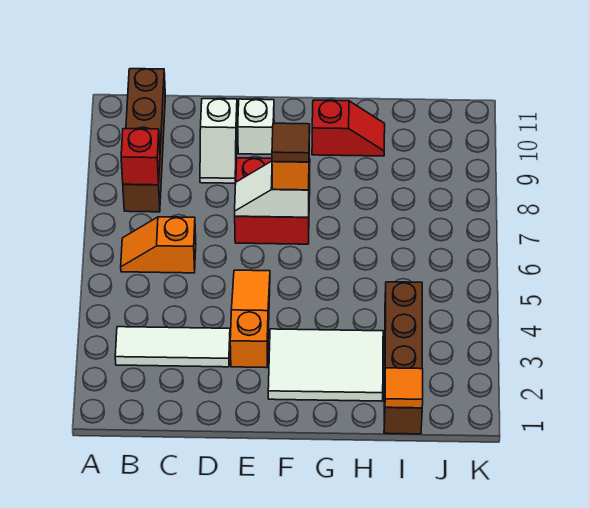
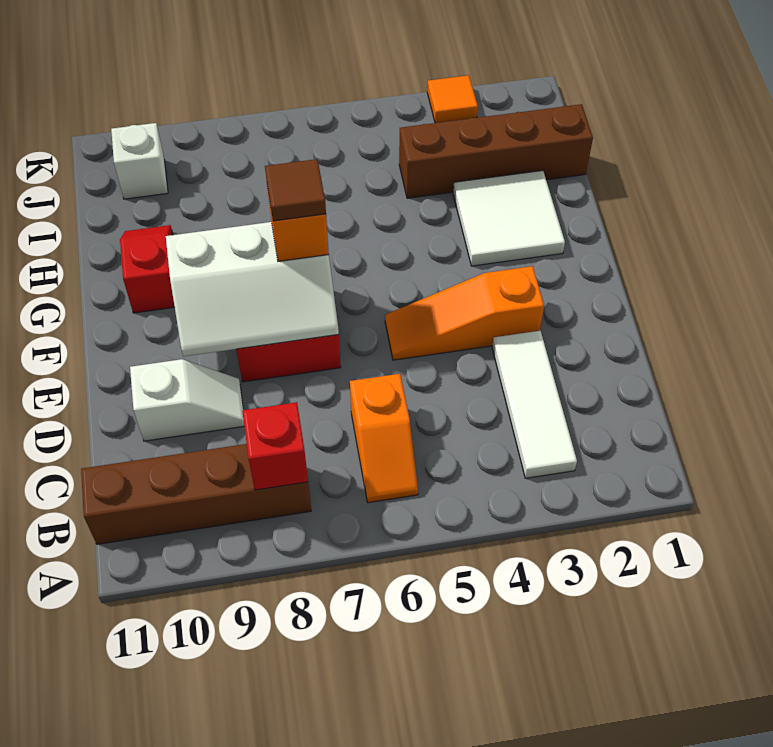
white slope E7:F7 level 2 top F -> white slope E7:F9 level 2 top F
white brick E10 level 1 -> white brick J10 level 1
white tile F2:H3 level 1 -> white tile G2:H3 level 1
orange tile I1 level 2 -> orange tile K3 level 1

